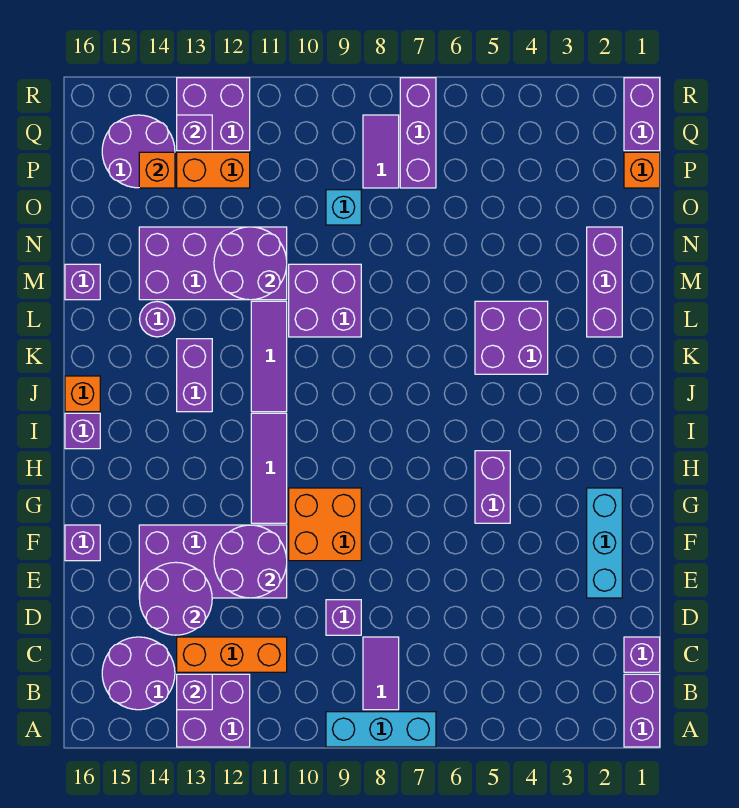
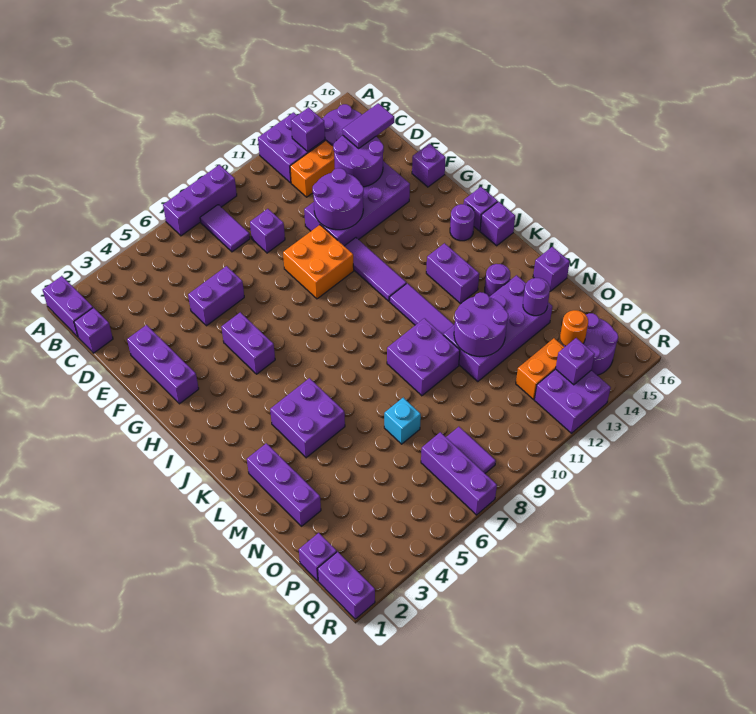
cyan brick A7:A9 level 1 -> purple brick A7:A9 level 1
orange brick C11:C13 level 1 -> orange brick C12:C13 level 1
none -> purple tile D14:D15 level 3
cyan brick E2:G2 level 1 -> purple brick E2:G2 level 1
none -> purple brick E5:E6 level 1
none -> purple round brick I15 level 1
orange brick J16 level 1 -> purple brick J16 level 1
none -> purple round brick N14 level 2
cyan brick O9 level 1 -> cyan brick N7 level 1
orange brick P1 level 1 -> purple brick P1 level 1
orange brick P14 level 2 -> orange round brick P14 level 2

